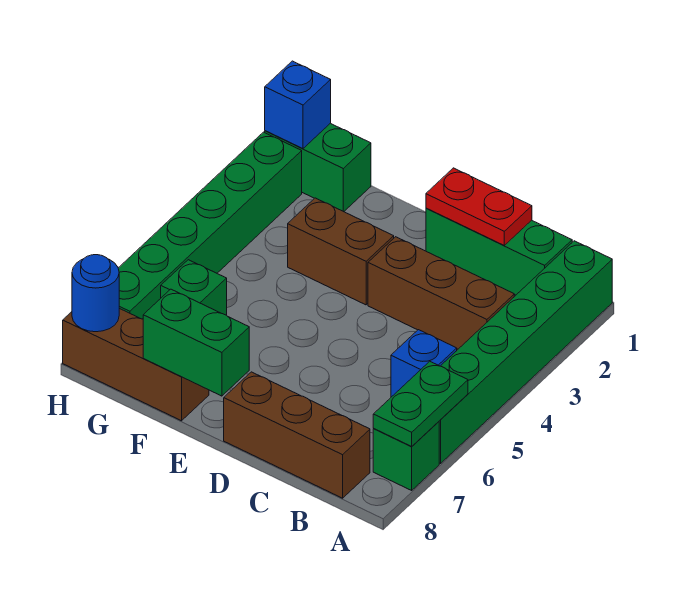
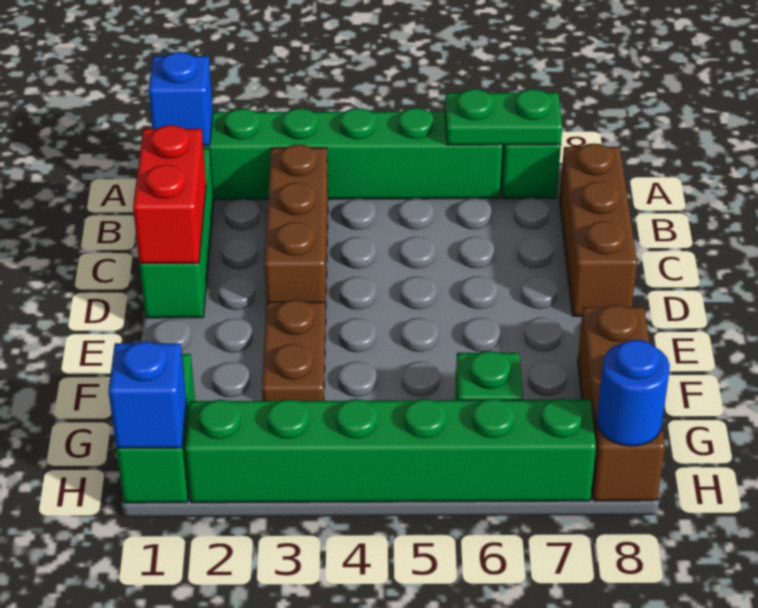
blue brick B5 level 1 -> blue brick A1 level 2
red plate C1:D1 level 2 -> red brick C1:D1 level 2
brown brick E3:F3 level 1 -> brown plate E3:F3 level 1
green brick E8:F8 level 2 -> none

